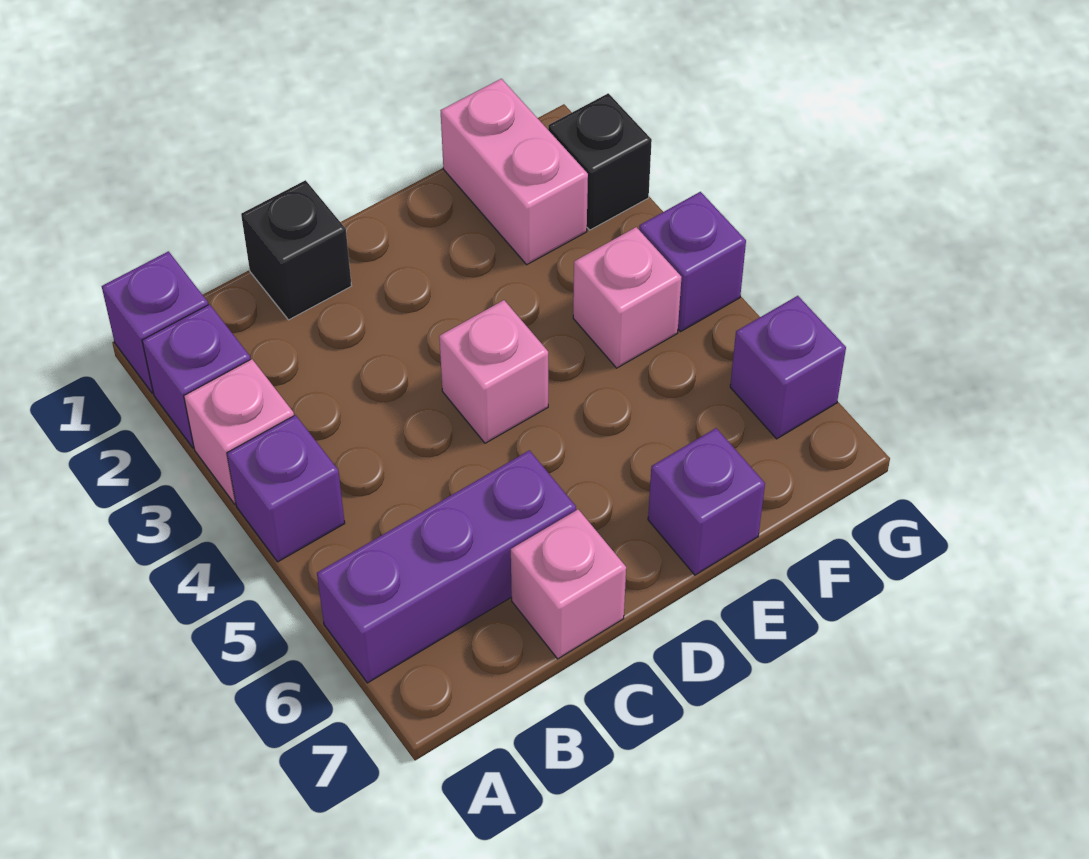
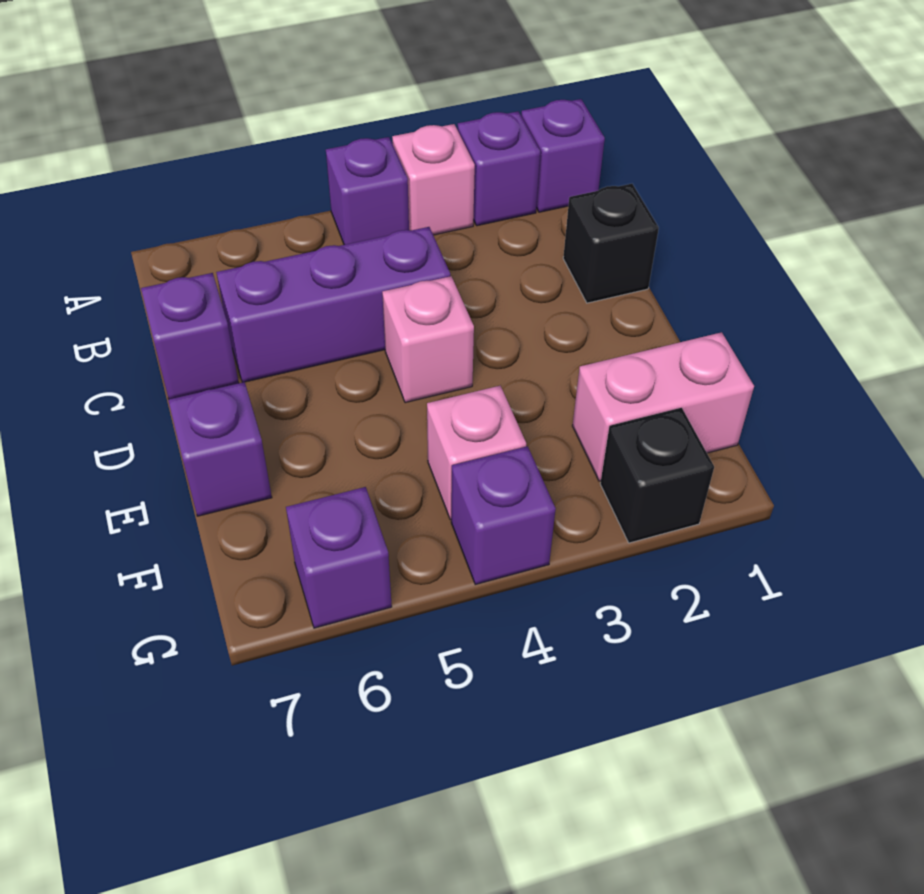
purple brick A6:C6 level 1 -> purple brick C4:C6 level 1
pink brick C7 level 1 -> purple brick C7 level 1

